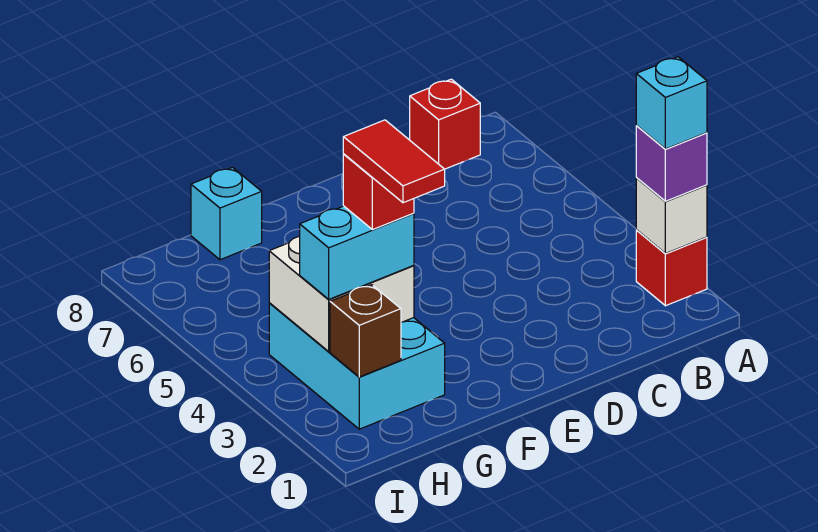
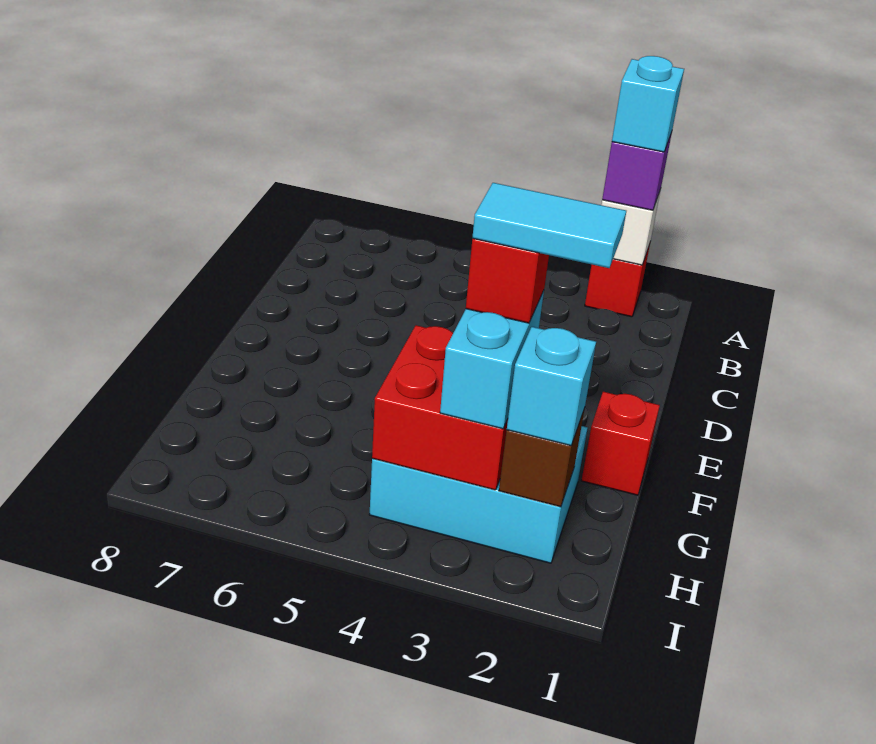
red brick B8 level 1 -> red brick F1 level 1
red tile G2:G3 level 5 -> cyan tile G2:G3 level 5
white brick G3:H4 level 2 -> red brick G3:H4 level 2
cyan brick G8 level 1 -> cyan brick H2 level 3

